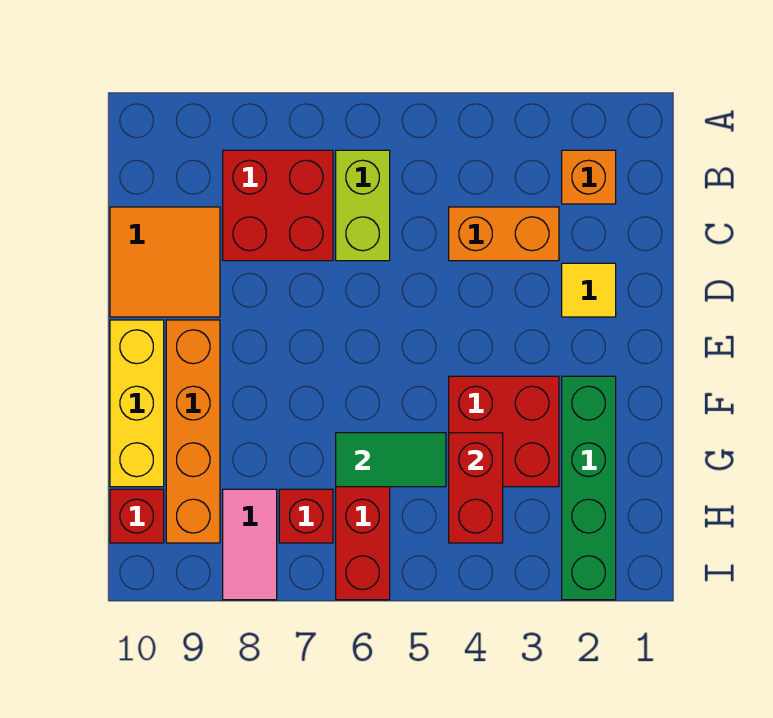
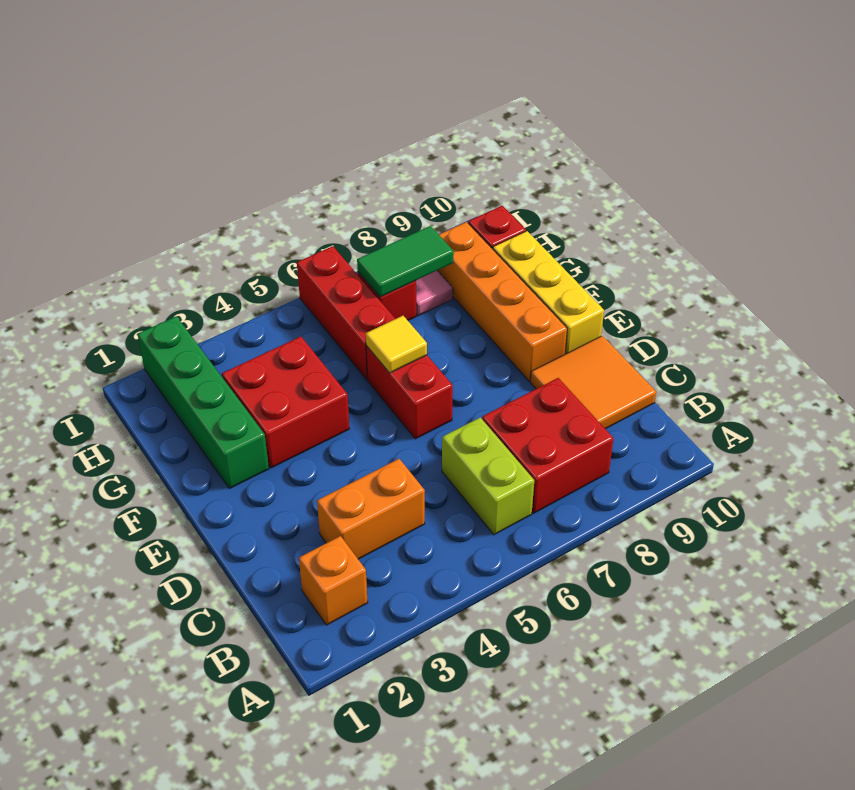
yellow tile D2 level 1 -> yellow tile F6 level 2
red brick G4:H4 level 2 -> red brick E6:F6 level 1
green tile G5:G6 level 2 -> green tile H7:H8 level 2

